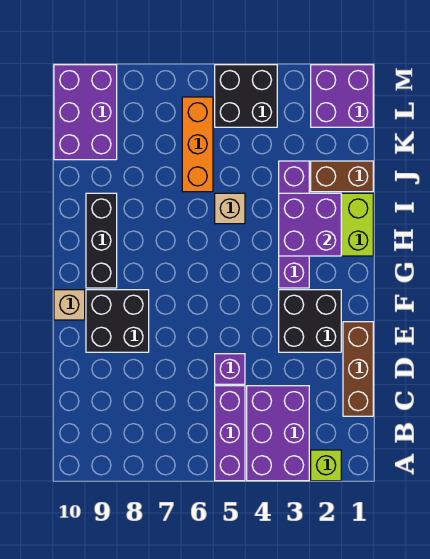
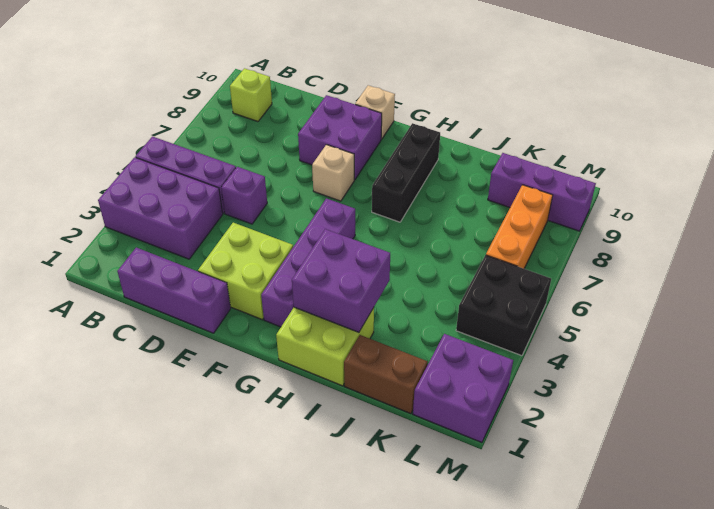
lime brick A2 level 1 -> lime brick B9 level 1
brown brick C1:E1 level 1 -> purple brick C1:E1 level 1
black brick E2:F3 level 1 -> lime brick E2:F3 level 1
black brick E8:F9 level 1 -> purple brick E8:F9 level 1
purple brick G3:J3 level 1 -> purple brick G2:G5 level 1
black brick G9:I9 level 1 -> black brick H7:H9 level 1
tan brick I5 level 1 -> tan brick F7 level 1
brown brick J1:J2 level 1 -> brown brick J1:K1 level 1
orange brick J6:L6 level 1 -> orange brick L6:L8 level 1
purple brick K9:M10 level 1 -> purple brick K9:M9 level 1

